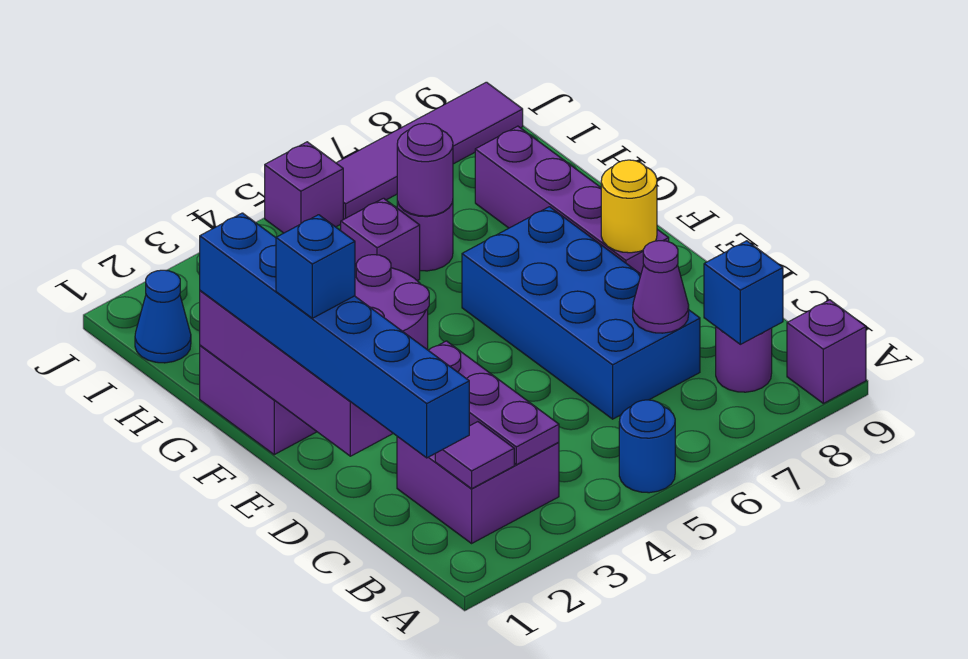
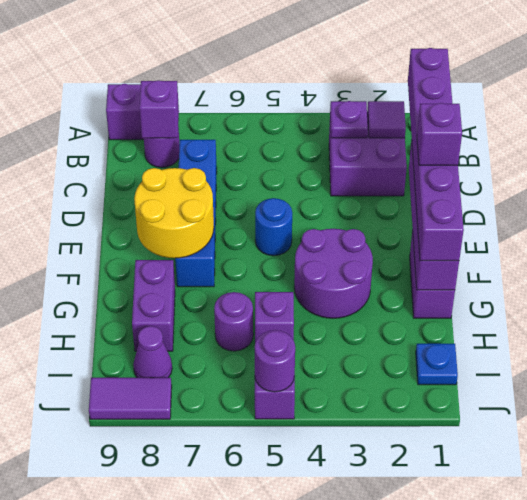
blue round brick A5 level 1 -> blue round brick E5 level 1
blue brick B1:G1 level 3 -> purple brick B1:G1 level 3
purple plate B3:D3 level 2 -> purple plate B3 level 2
blue brick B8 level 2 -> purple brick B8 level 2
blue brick C6:F7 level 1 -> blue brick C7:F7 level 1
purple cone C7 level 2 -> purple cone I8 level 1
blue brick E1 level 4 -> purple brick E1 level 4
purple brick E8:H8 level 1 -> purple brick G8:H8 level 1
yellow round brick E8 level 2 -> yellow round brick E7:F8 level 2
purple round brick H6 level 2 -> purple round brick J5 level 2
blue cone I1 level 1 -> blue plate I1 level 1
purple tile J6:J9 level 1 -> purple tile J8:J9 level 1

